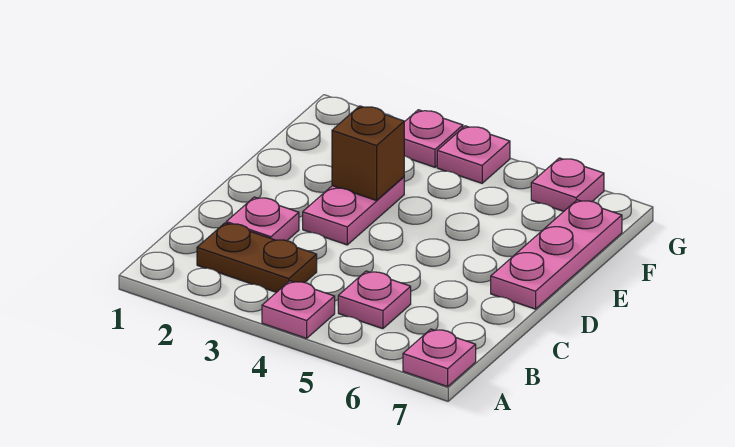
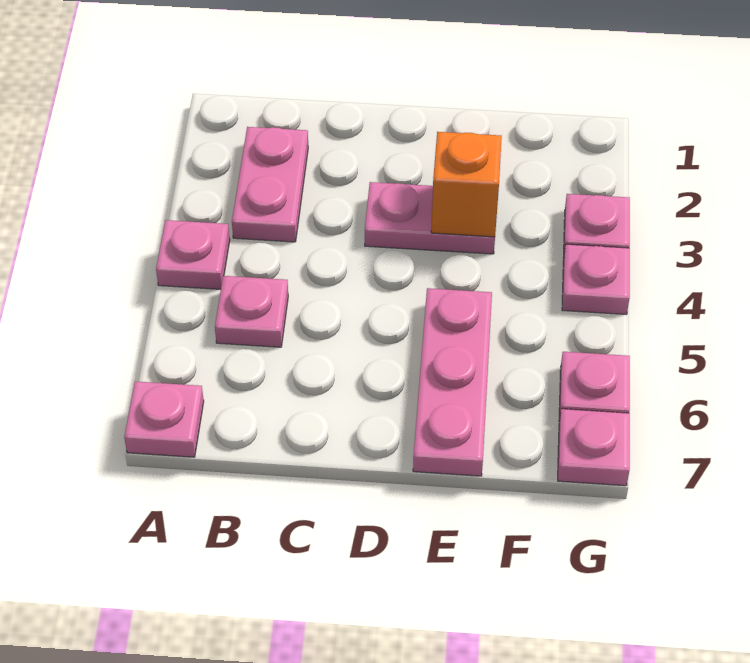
brown plate B2:B3 level 1 -> pink plate B2:B3 level 1
pink plate C2 level 1 -> pink plate G7 level 1
pink plate D7:F7 level 1 -> pink plate E5:E7 level 1
brown brick E3 level 2 -> orange brick E3 level 2

